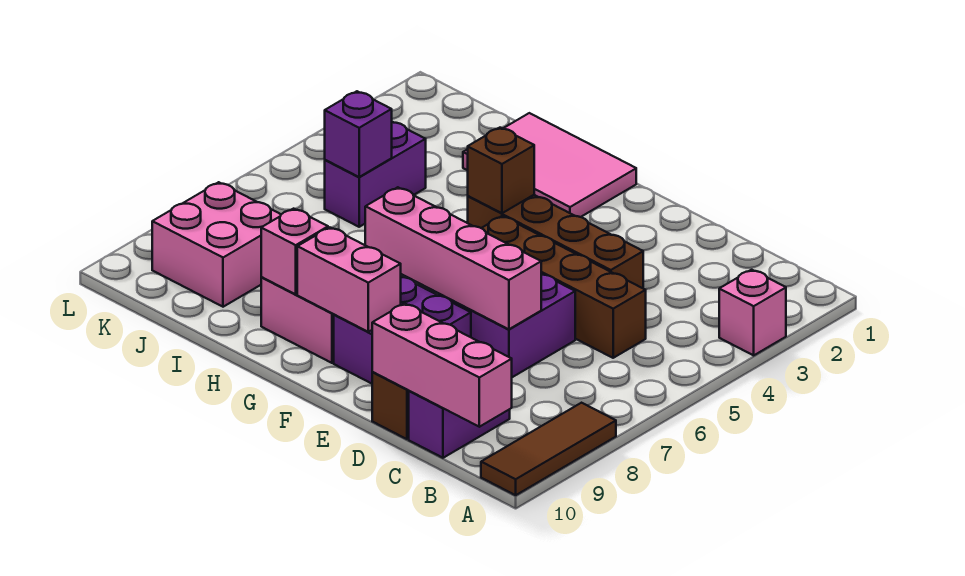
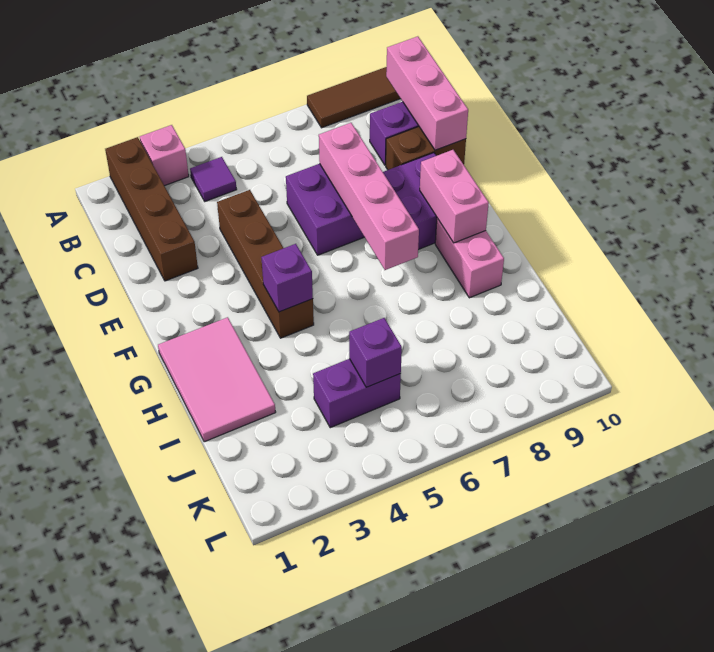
none -> purple tile B4 level 1
brown brick C5:F5 level 1 -> brown brick A2:D2 level 1
brown brick G4 level 2 -> purple brick G4 level 2
pink brick H9 level 2 -> none
pink brick J8:K9 level 1 -> none

